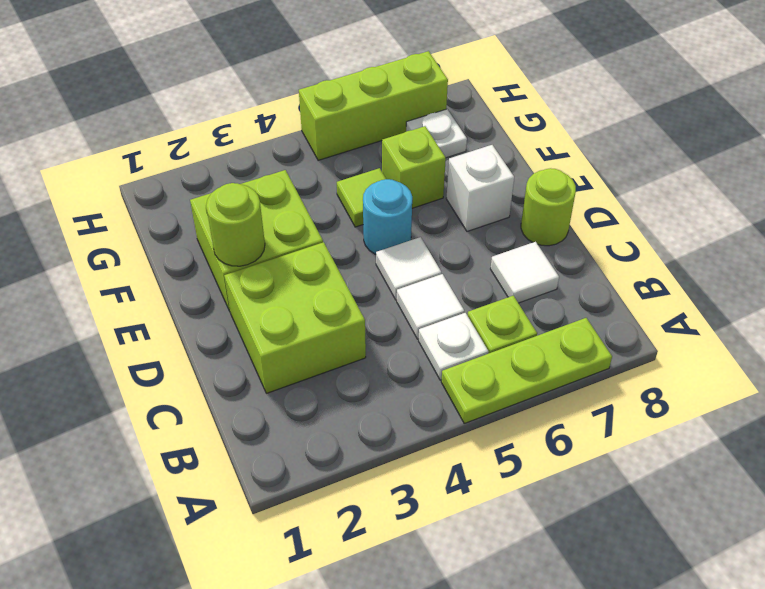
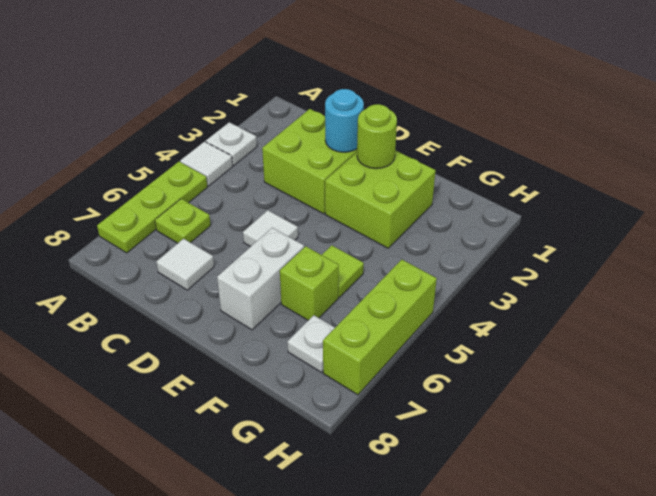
white plate B5 level 1 -> white plate A3 level 1
white tile C5 level 1 -> white tile A4 level 1
lime round brick D8 level 1 -> none
cyan round brick E5 level 1 -> cyan round brick D2 level 2
white brick E7 level 1 -> white brick E6:E7 level 1

